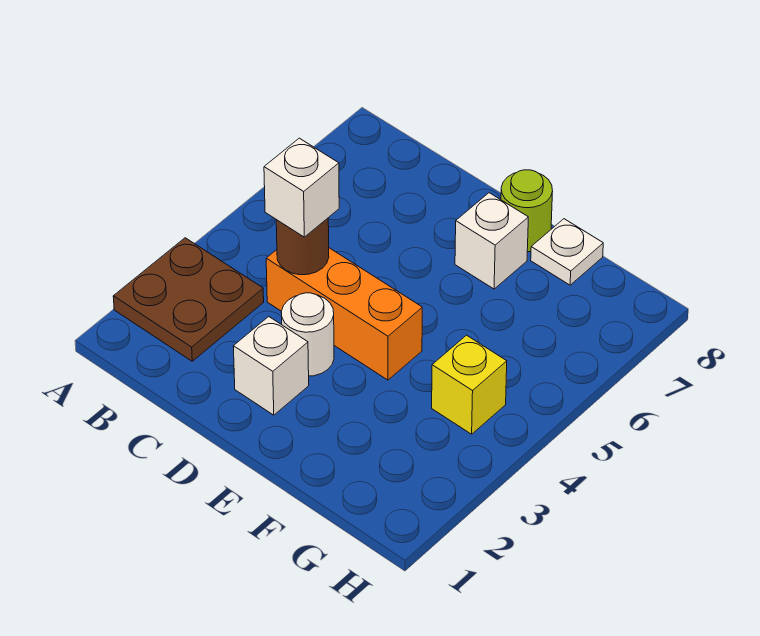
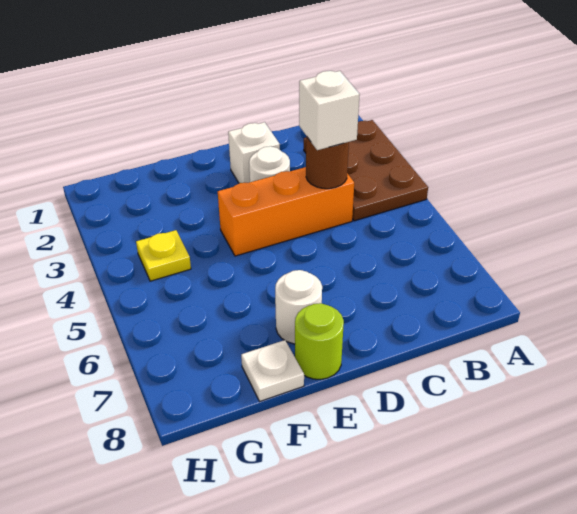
brown plate A2:B3 level 1 -> brown plate A2:B4 level 1
white brick E7 level 1 -> white round brick E7 level 1
yellow brick G4 level 1 -> yellow plate G4 level 1

